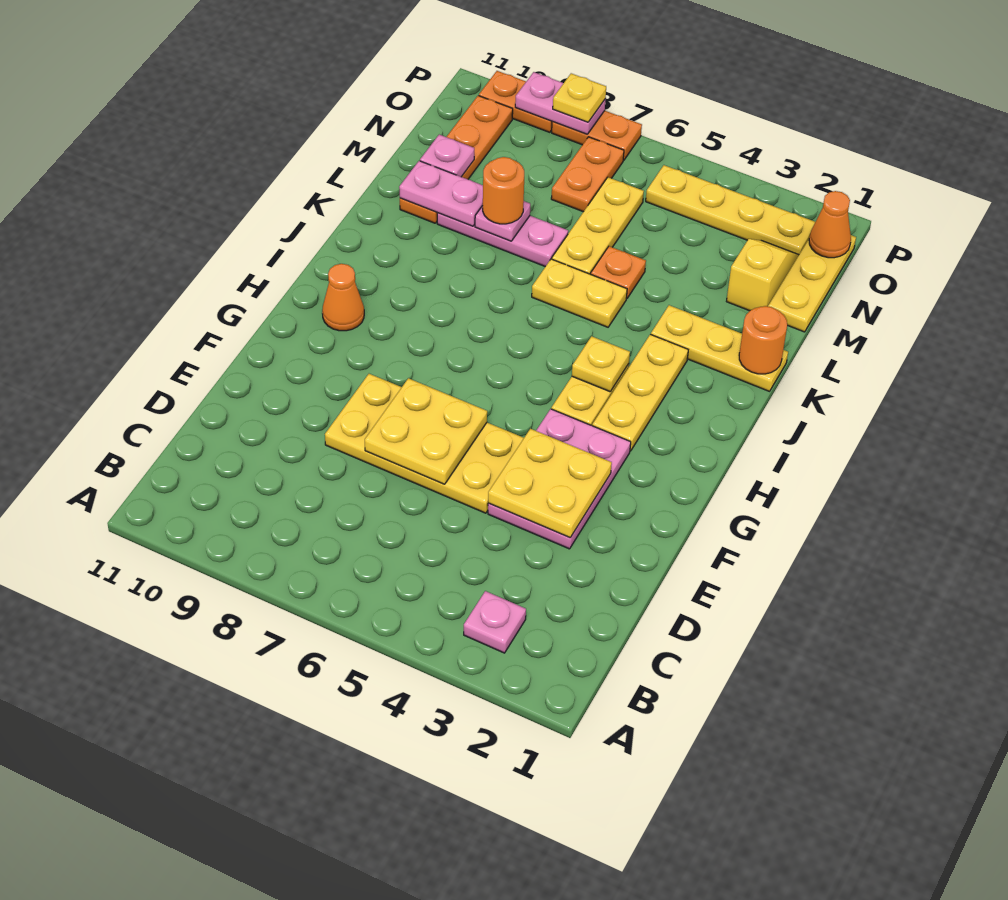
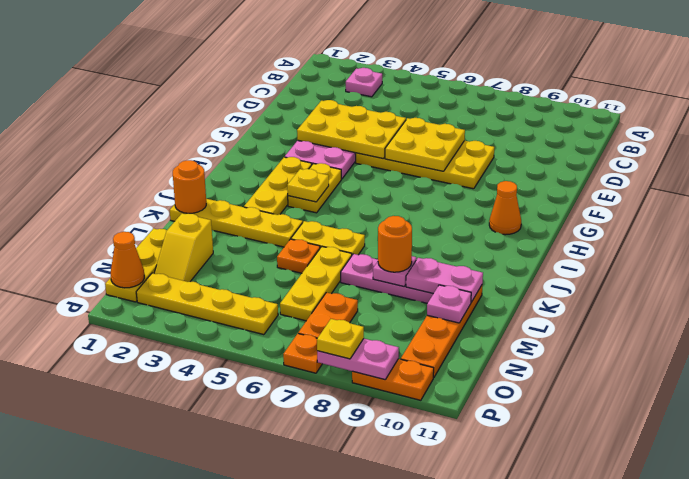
yellow plate E3:F4 level 2 -> yellow plate E3:F5 level 2
yellow plate K1:K3 level 1 -> yellow plate K1:K4 level 1
orange plate P7:P8 level 1 -> orange plate P7 level 1

